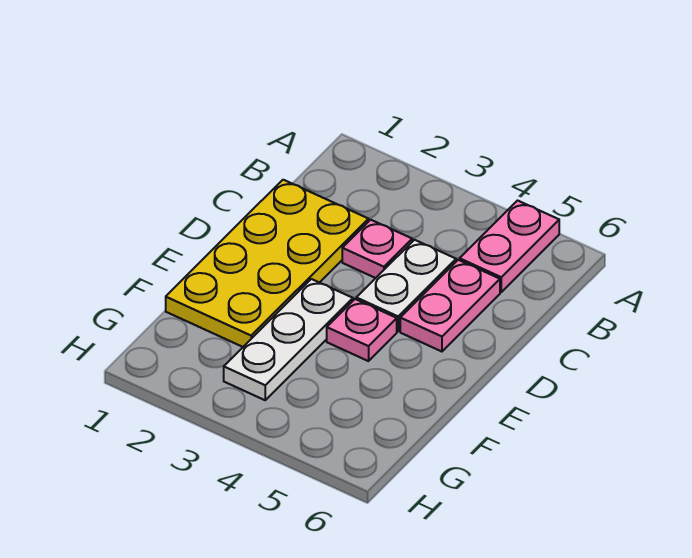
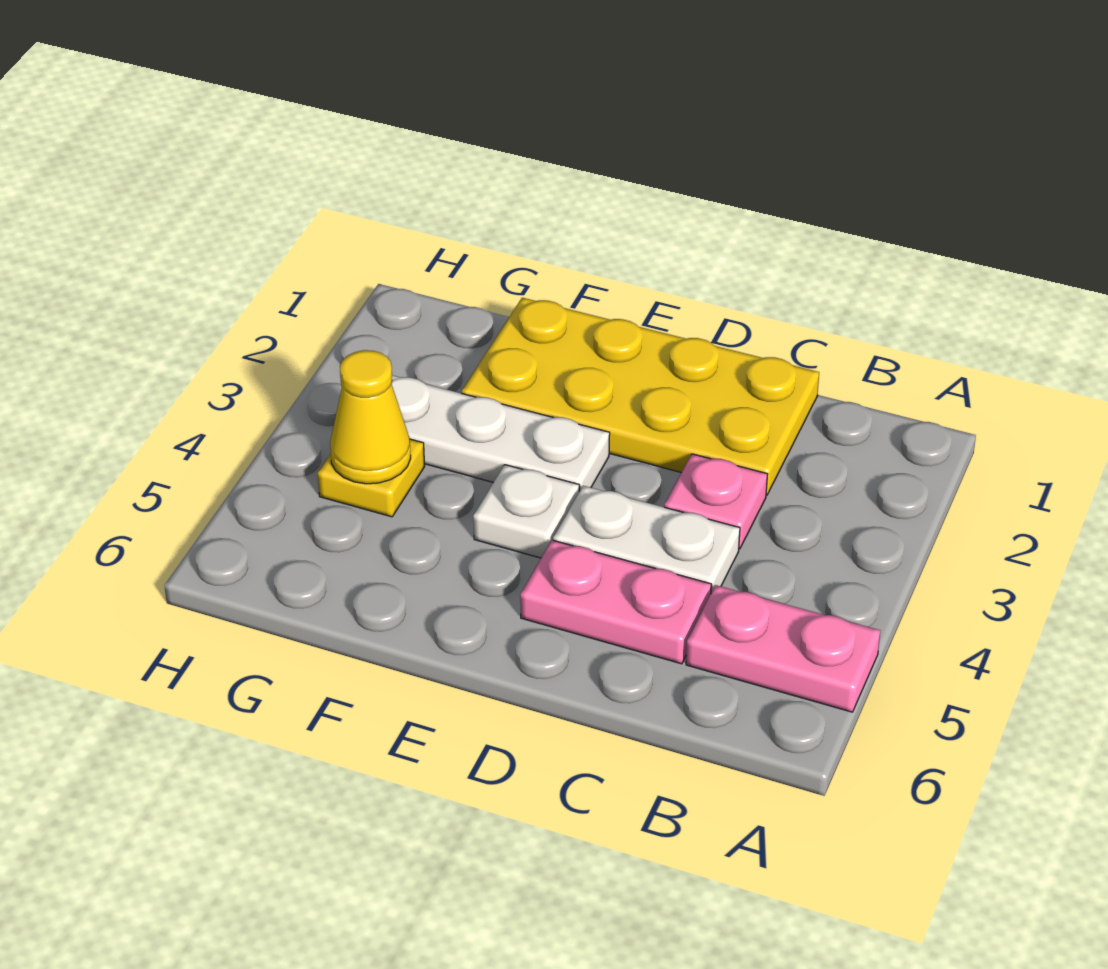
pink plate E4 level 1 -> white plate E4 level 1
none -> yellow plate G4 level 1
none -> yellow cone G4 level 2

